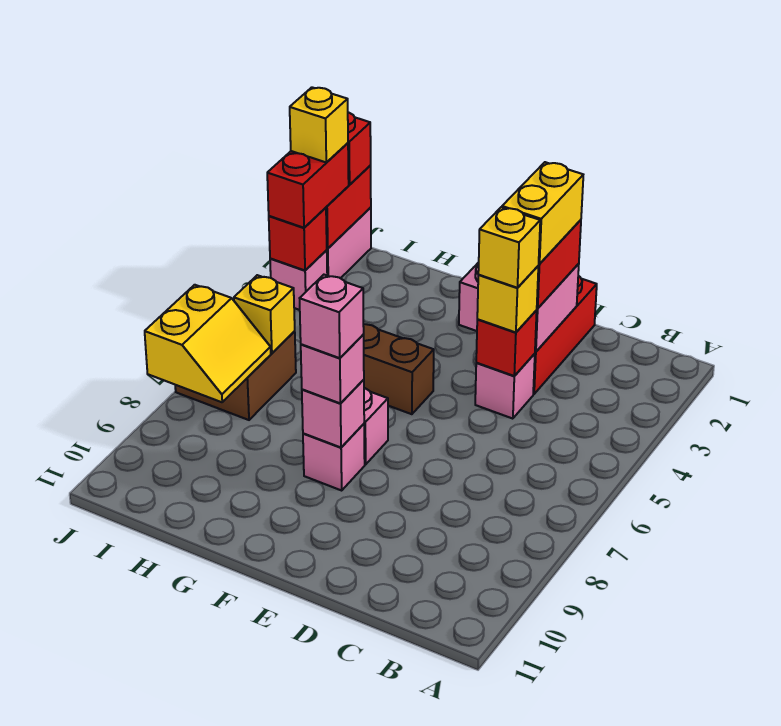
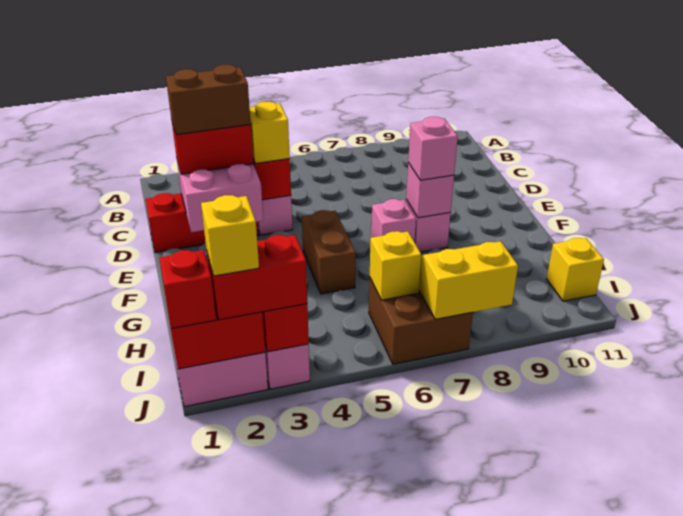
yellow brick D2:D3 level 4 -> brown brick D2:D3 level 4
yellow brick D4 level 4 -> yellow brick I11 level 1
pink brick F8 level 4 -> none

